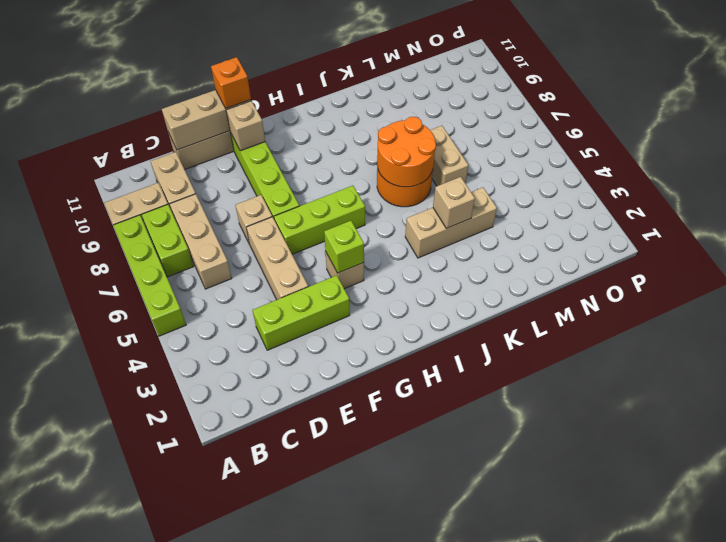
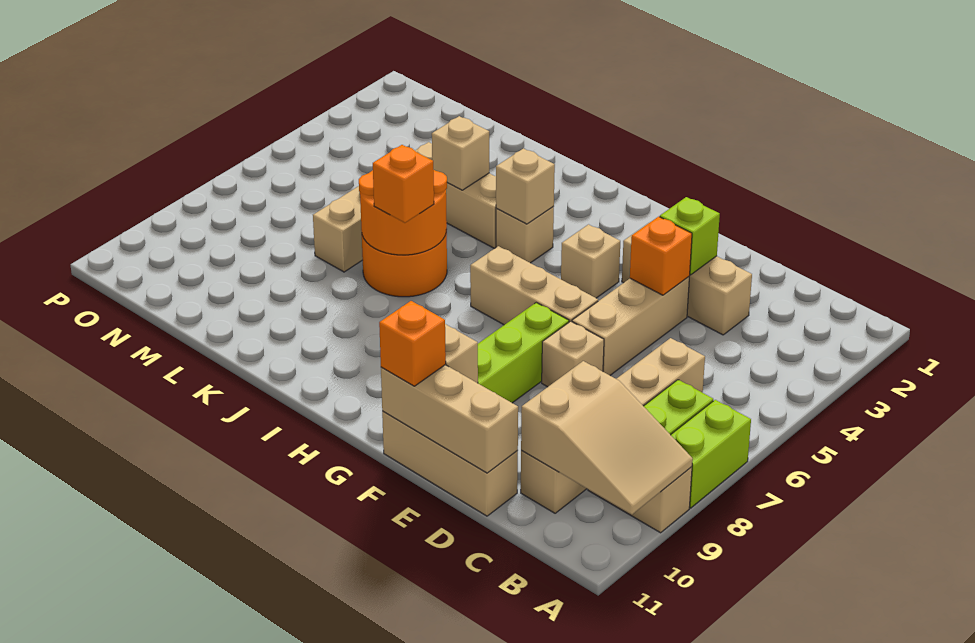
lime brick A5:A8 level 1 -> lime brick A7:A8 level 1
none -> tan slope A9:C10 level 2 top C
lime brick D3:F3 level 1 -> tan brick D3:F3 level 1
none -> orange brick E4 level 2
lime brick F6:H6 level 1 -> tan brick F6:H6 level 1
lime brick G4 level 2 -> lime brick E3 level 2
none -> tan brick I4 level 1
none -> tan brick I4 level 2
none -> orange brick J7 level 3

